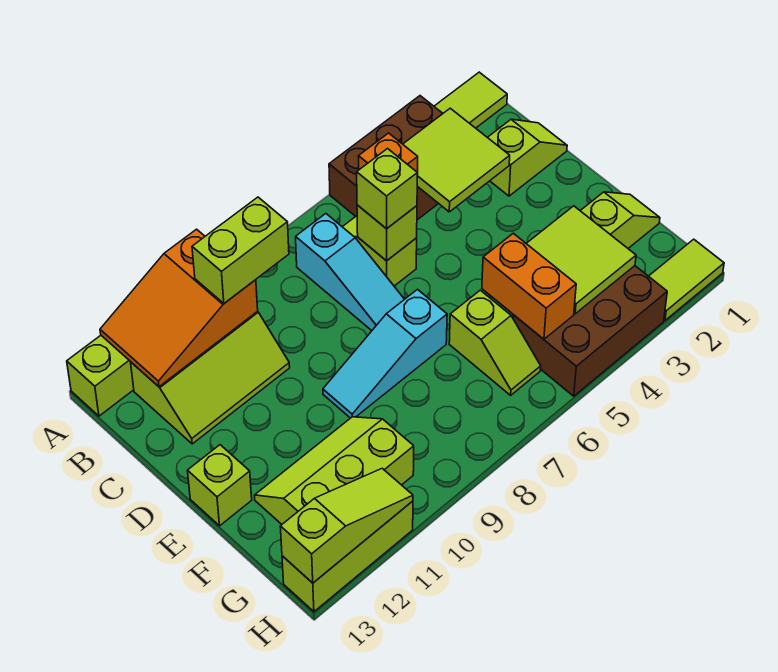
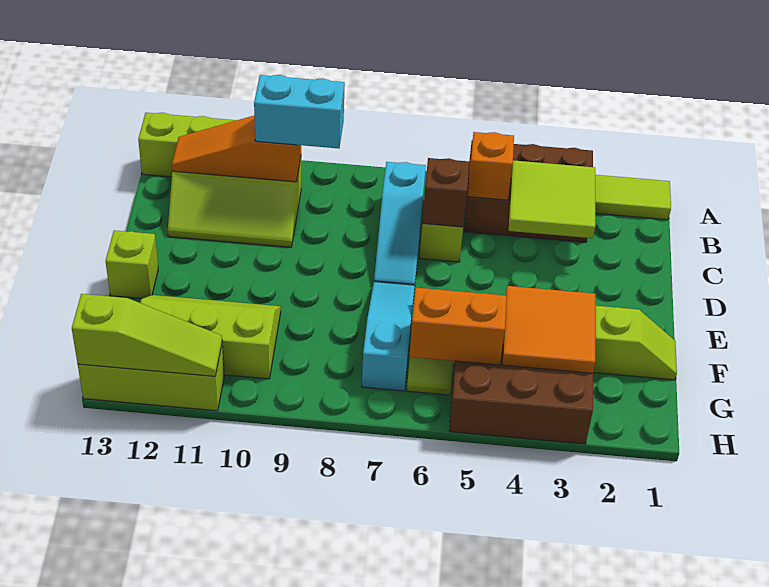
orange slope A10:B12 level 2 top 10 -> orange slope B10:B12 level 2 top 10
lime brick B9:B10 level 3 -> cyan brick B9:B10 level 3
lime slope C1:C2 level 1 top 2 -> none
lime brick C6 level 2 -> brown brick C6 level 2
lime brick C6 level 3 -> none
cyan slope E7:E9 level 1 top 7 -> cyan slope E7:G7 level 1 top G
lime tile F3:G4 level 2 -> orange tile F3:G4 level 2
orange brick F5:G5 level 2 -> orange brick G5:G6 level 2
lime tile H1:H2 level 1 -> none

